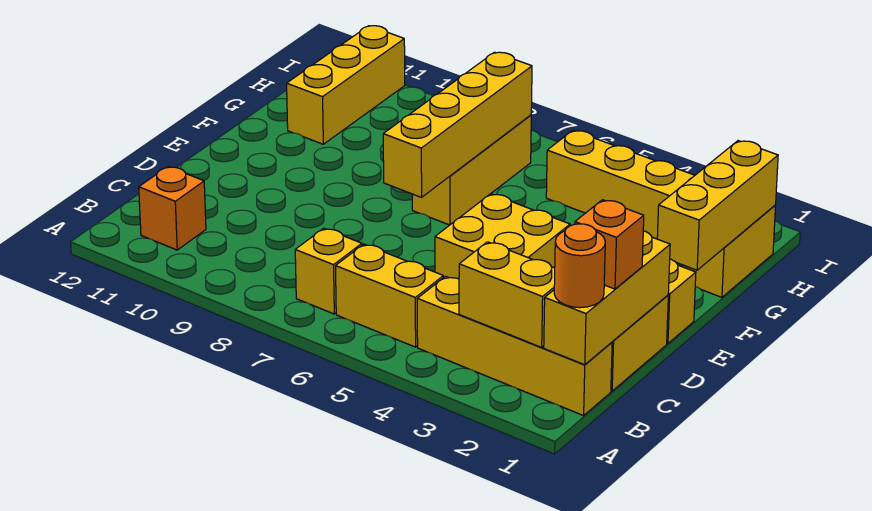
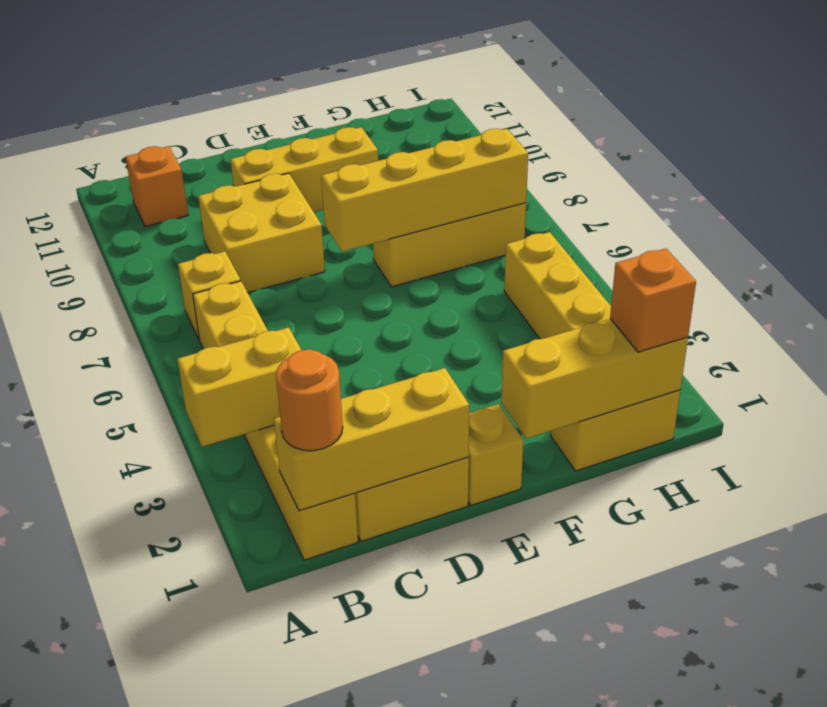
yellow brick B2:B3 level 2 -> yellow brick A3:B3 level 2
orange brick C1 level 3 -> orange brick H1 level 3
yellow brick D4:E5 level 1 -> yellow brick C8:D9 level 1
yellow brick G11:I11 level 1 -> yellow brick D10:F10 level 1

